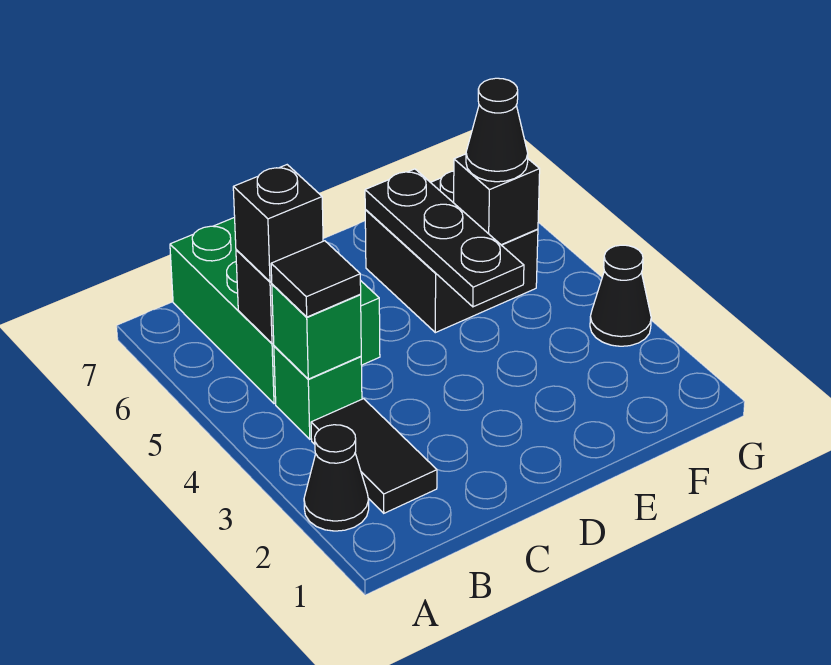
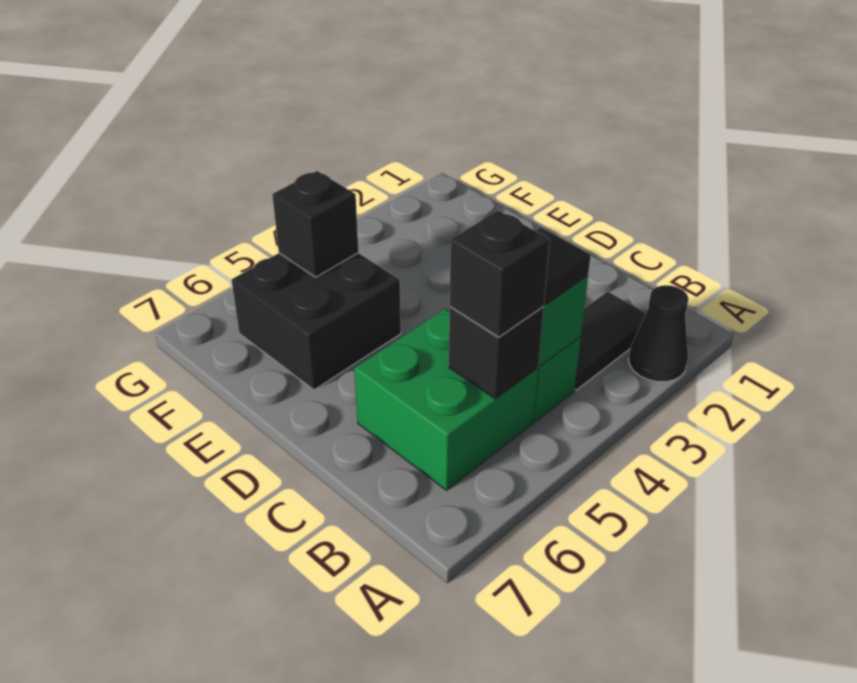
green brick B5:C7 level 1 -> green brick B5:C6 level 1
black plate E4:E6 level 2 -> none
black cone F5 level 3 -> none
black cone G3 level 1 -> none

